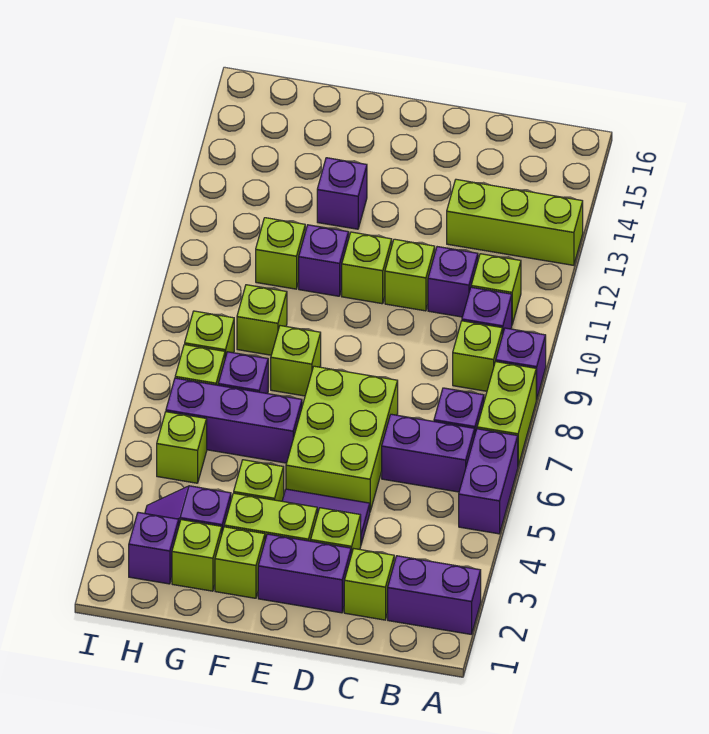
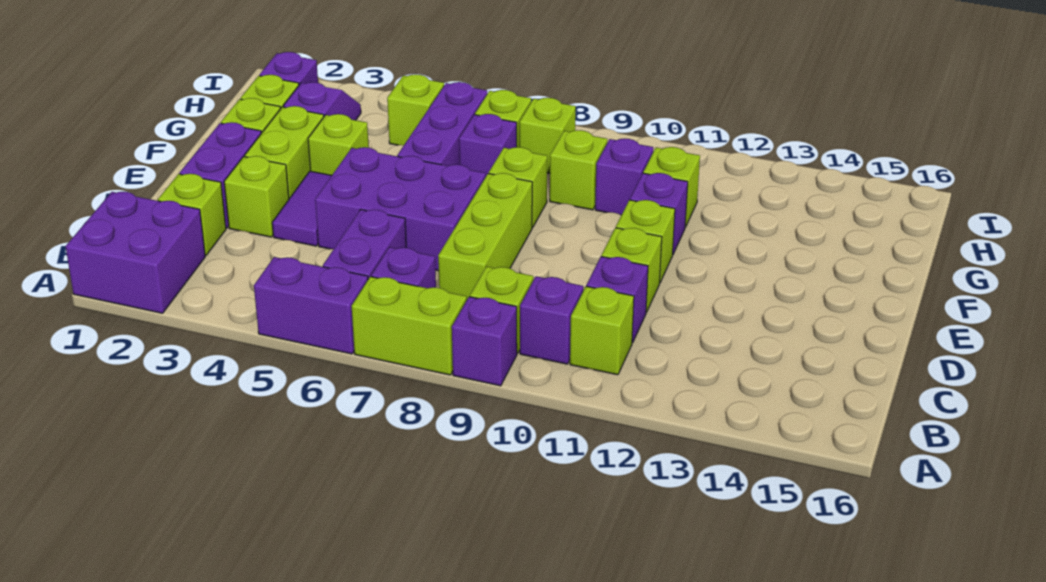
purple brick A2:B2 level 1 -> purple brick A1:B2 level 1
lime brick A13:C13 level 1 -> lime brick C8:E8 level 1
lime brick D5:E7 level 1 -> purple brick D5:E7 level 1
purple brick F13 level 1 -> purple brick G10 level 1

